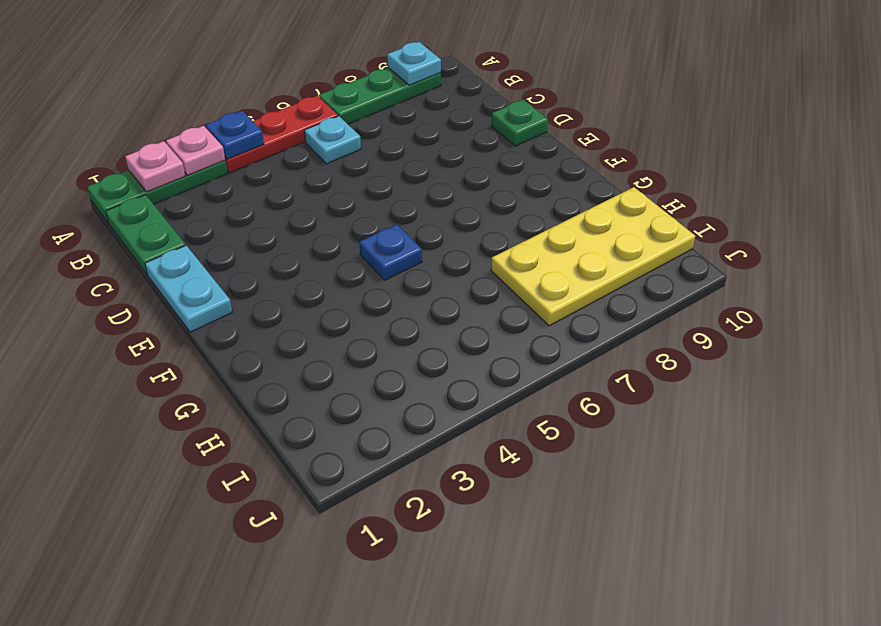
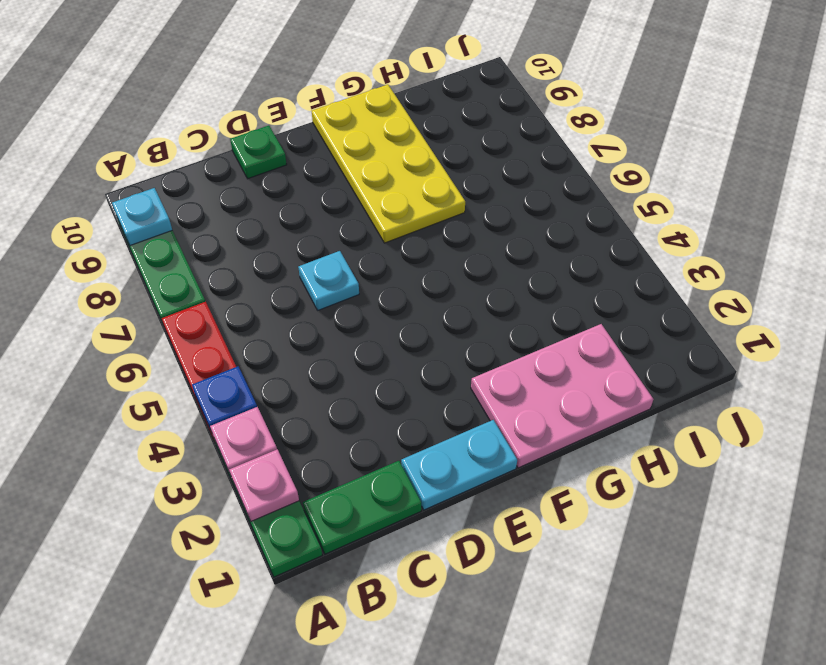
cyan plate B6 level 1 -> cyan plate D6 level 1
none -> pink plate F1:H2 level 1
blue plate F5 level 1 -> none
yellow plate H7:I10 level 1 -> yellow plate F7:G10 level 1

